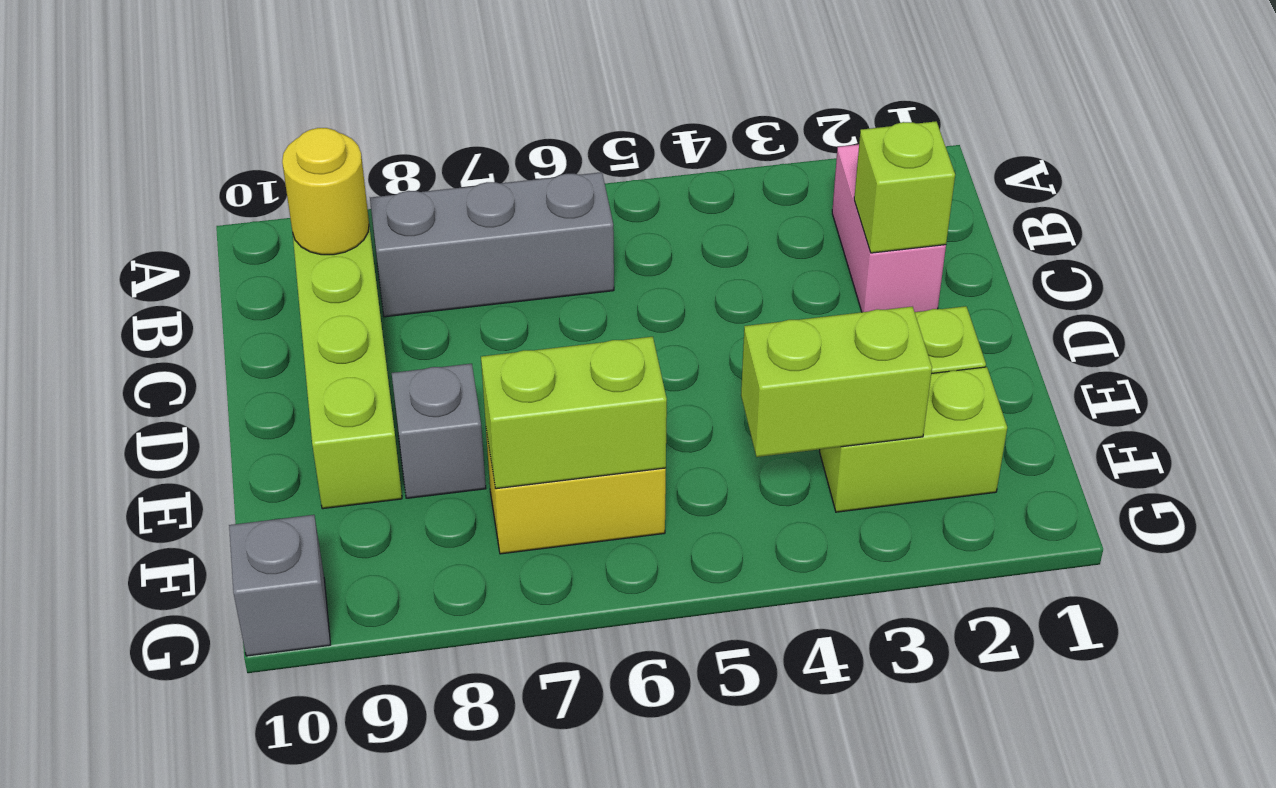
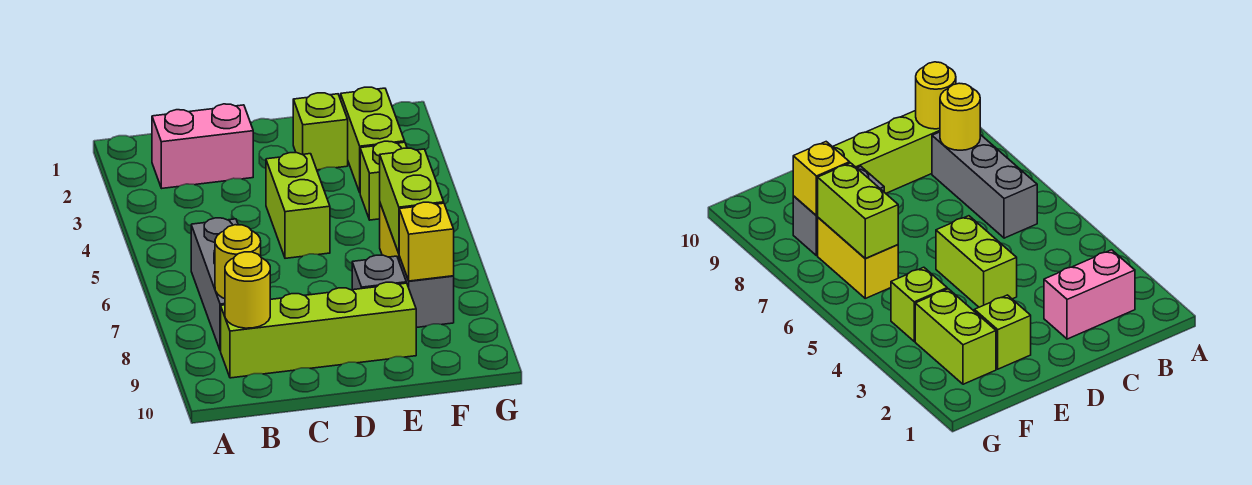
none -> yellow round brick B8 level 2
lime brick C2 level 2 -> lime brick F4 level 1
lime brick F3:F4 level 2 -> lime brick D4:D5 level 1
none -> yellow brick F8 level 2
grey brick G10 level 1 -> grey brick F8 level 1

